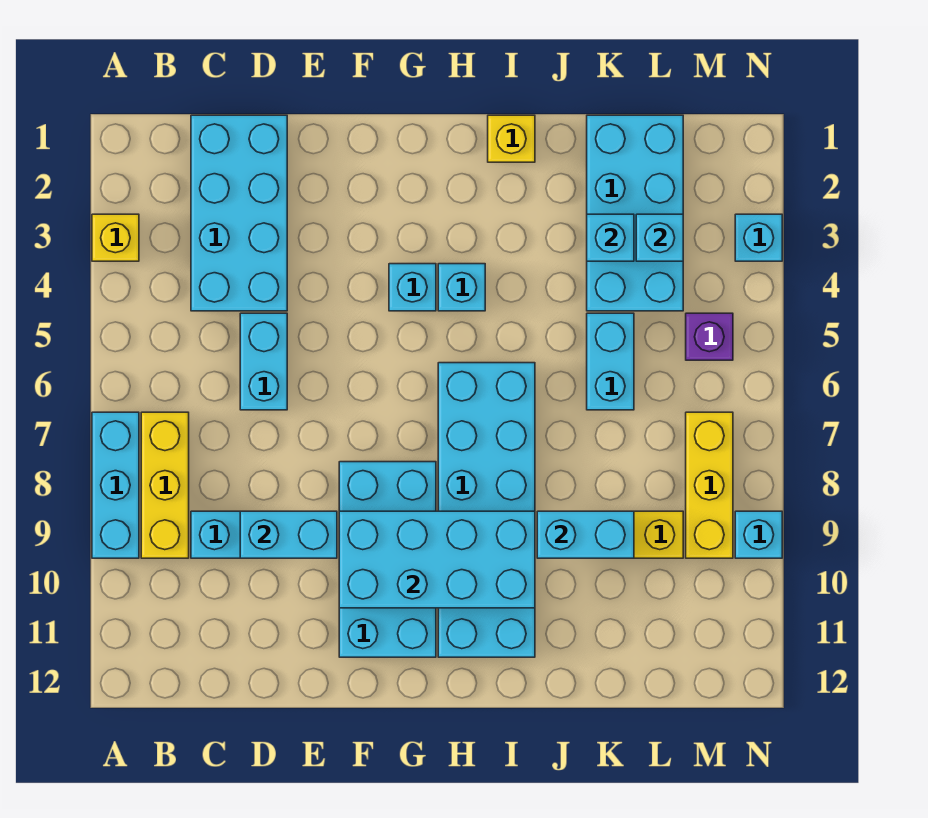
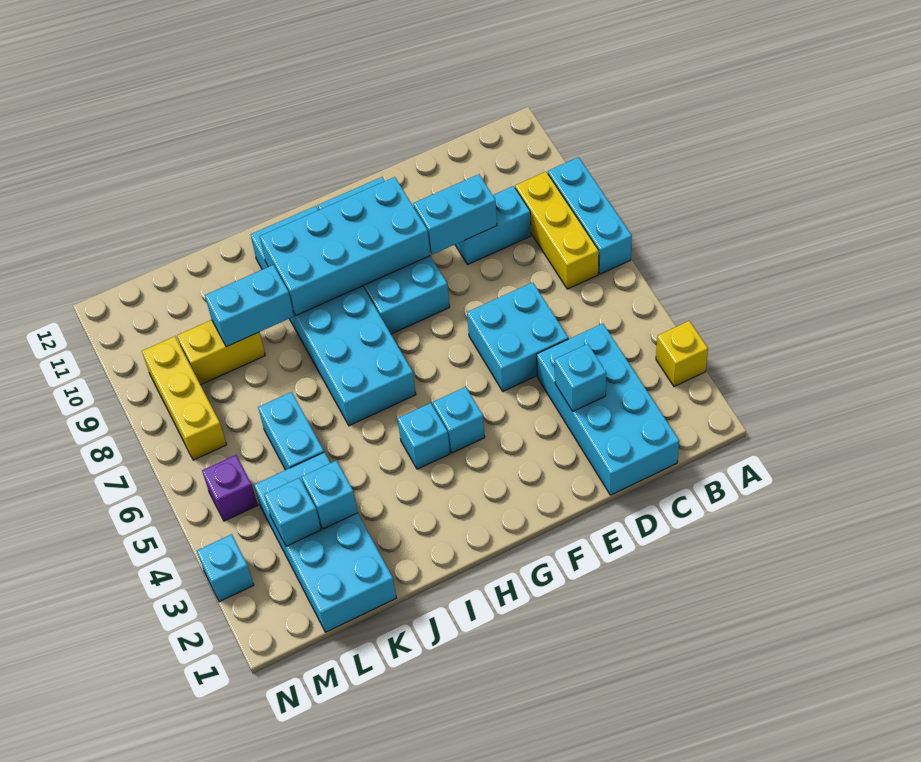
cyan brick D5:D6 level 1 -> cyan brick D5:E6 level 1
yellow brick I1 level 1 -> none
cyan brick N9 level 1 -> cyan brick D3 level 2

